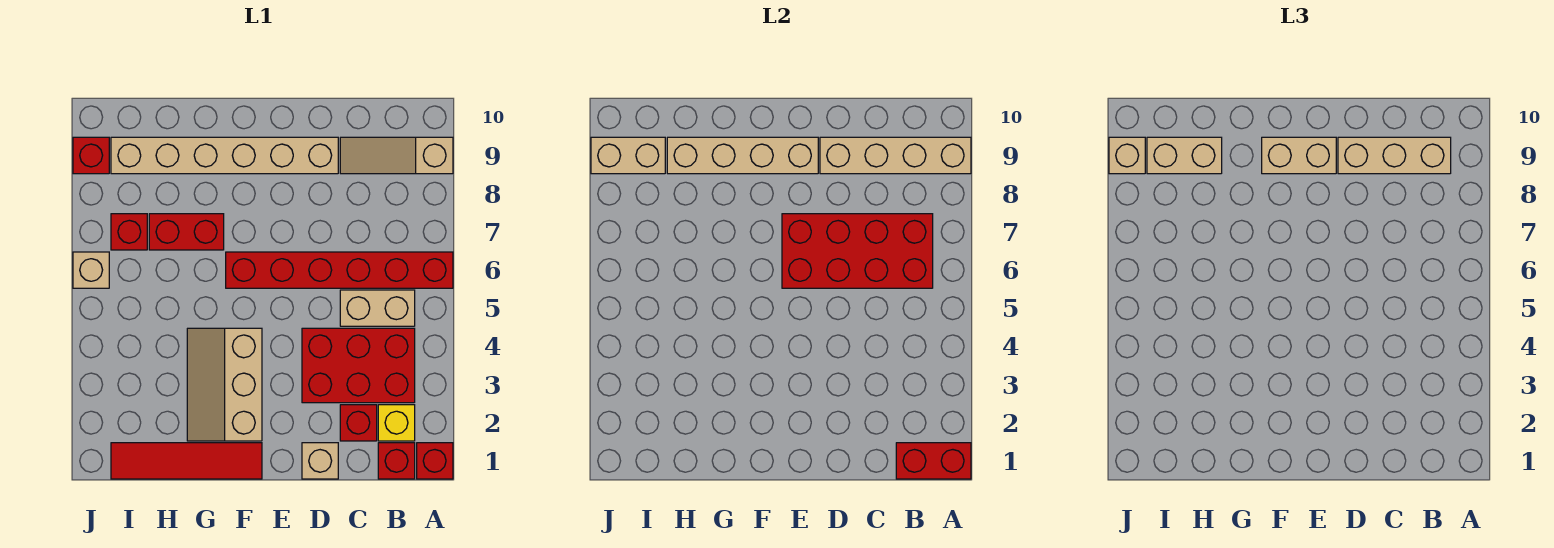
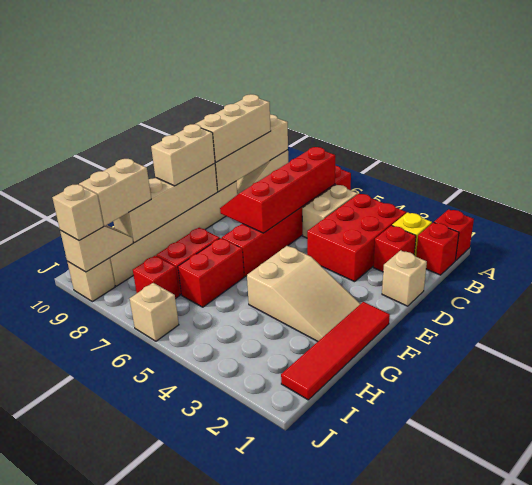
red brick A1:B1 level 2 -> red brick G6:H6 level 1
red brick B6:E7 level 2 -> red slope B6:E7 level 2 top 6
tan slope F2:G4 level 1 top F -> tan slope F2:G4 level 1 top 4
tan brick I9:J9 level 2 -> tan slope I9:J9 level 2 top J
red brick J9 level 1 -> tan brick J9 level 1

